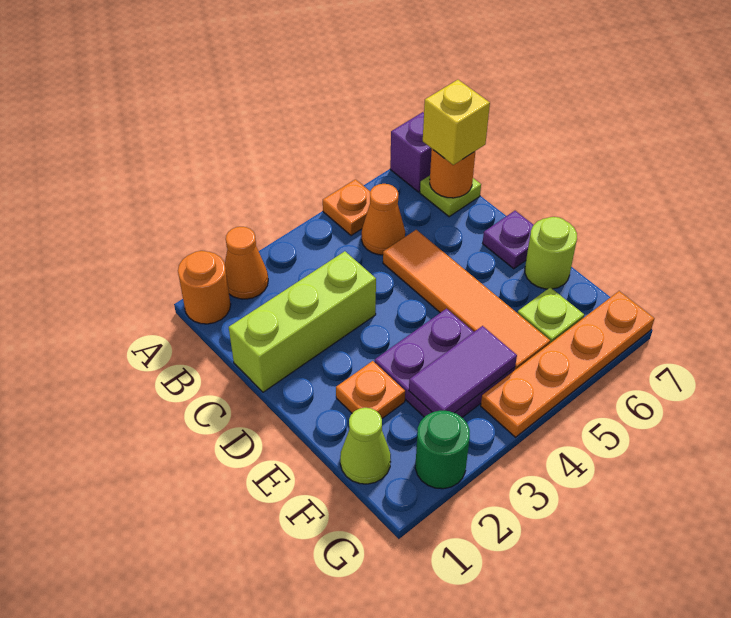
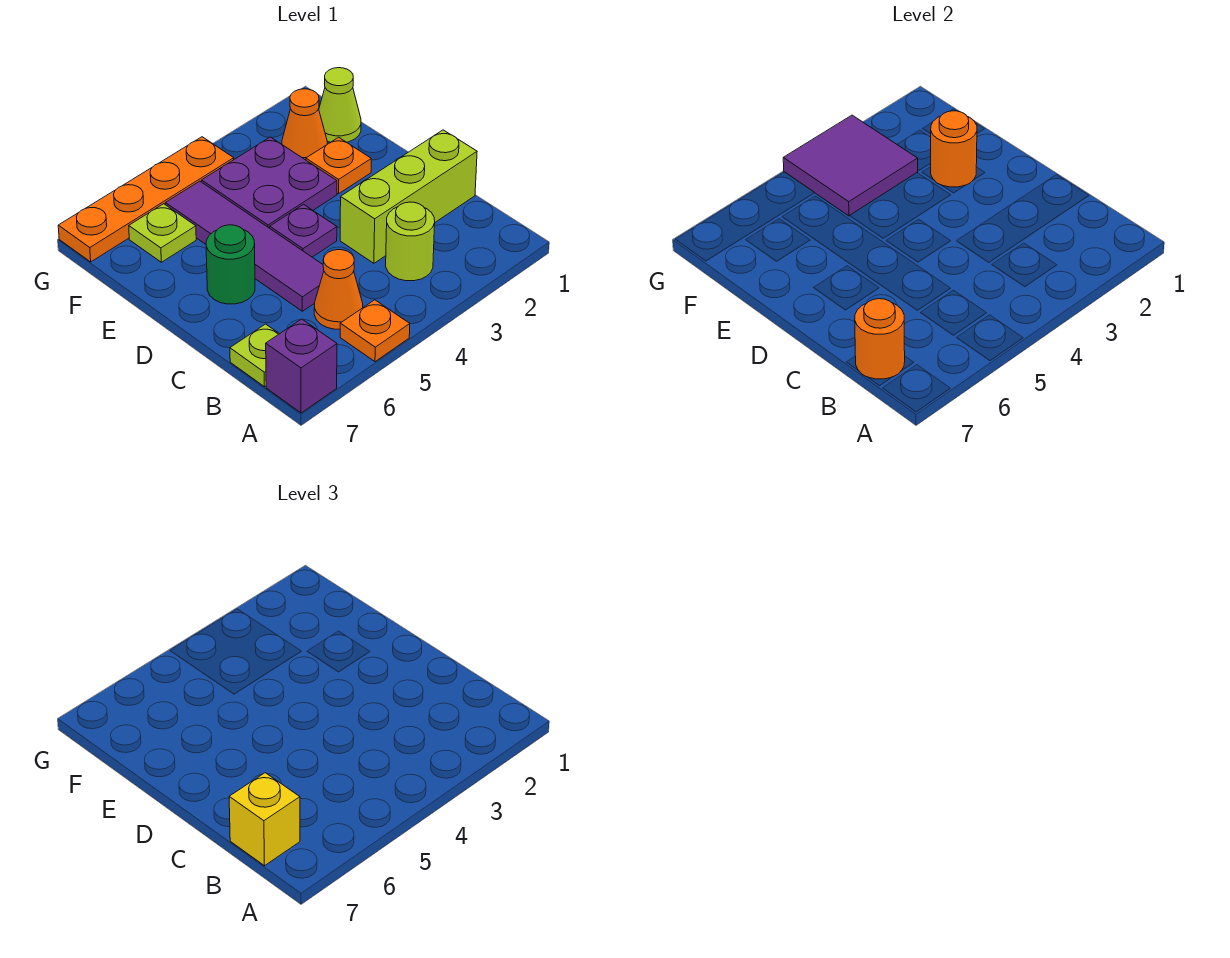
orange round brick A1 level 1 -> orange round brick E2 level 2
orange cone A2 level 1 -> orange cone F2 level 1
orange tile C5:F5 level 1 -> purple tile C5:F5 level 1
purple plate D7 level 1 -> purple plate D4 level 1
lime round brick E7 level 1 -> lime round brick B3 level 1
purple tile F3:F4 level 2 -> purple tile F3:G4 level 2
green round brick G2 level 1 -> green round brick D6 level 1

